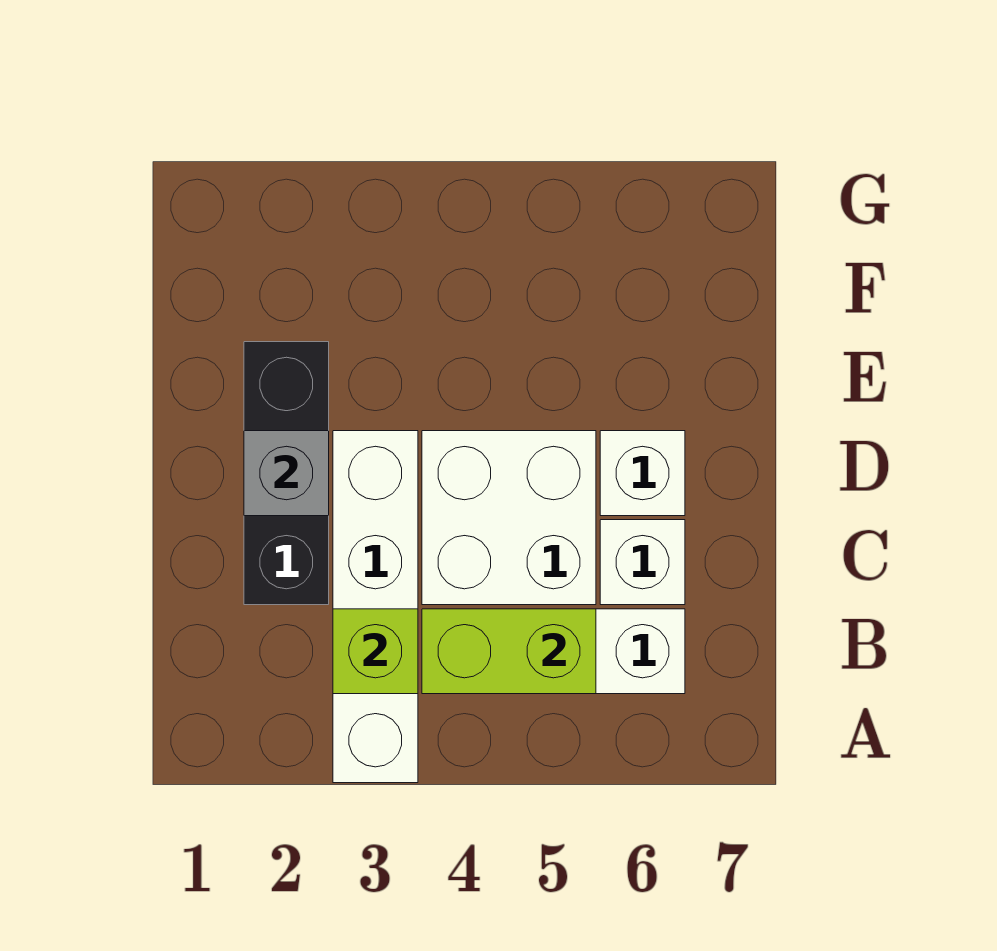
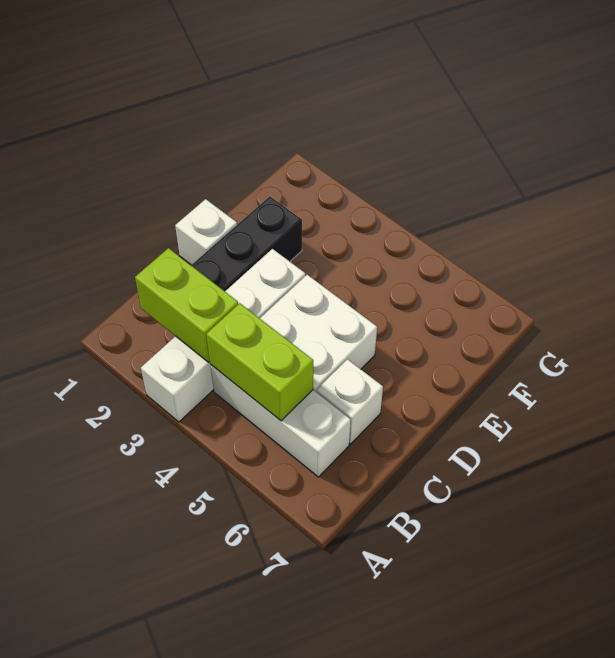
lime brick B3 level 2 -> lime brick B2:B3 level 2
grey brick D2 level 2 -> none
white brick D6 level 1 -> white brick D1 level 1

